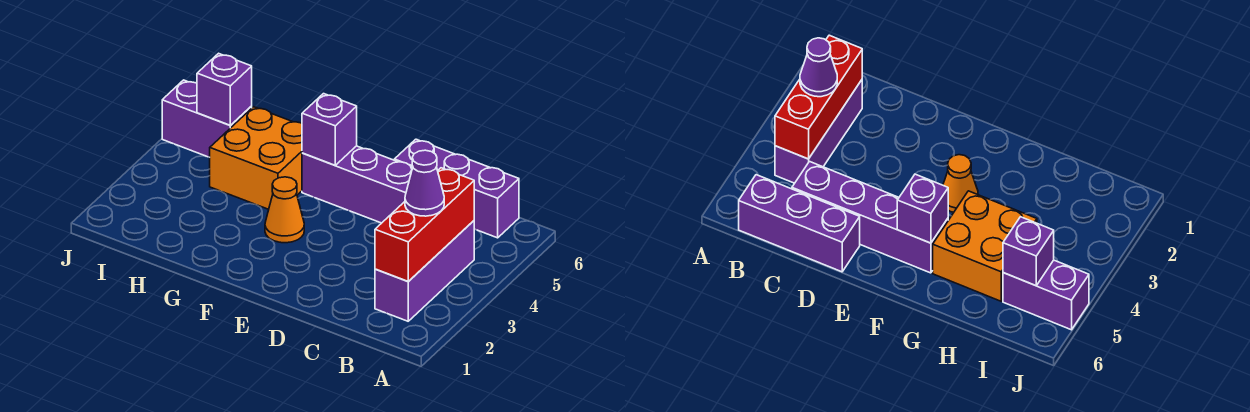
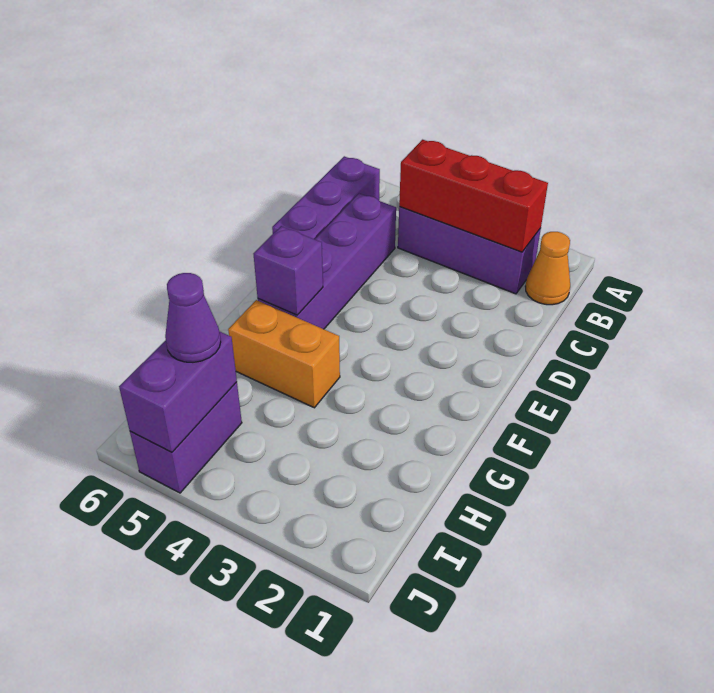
purple cone B3 level 3 -> purple cone I5 level 3
orange cone F3 level 1 -> orange cone B1 level 1
orange brick G4:H5 level 1 -> orange brick G4:G5 level 1
purple brick I5 level 2 -> purple brick I5:J5 level 2

